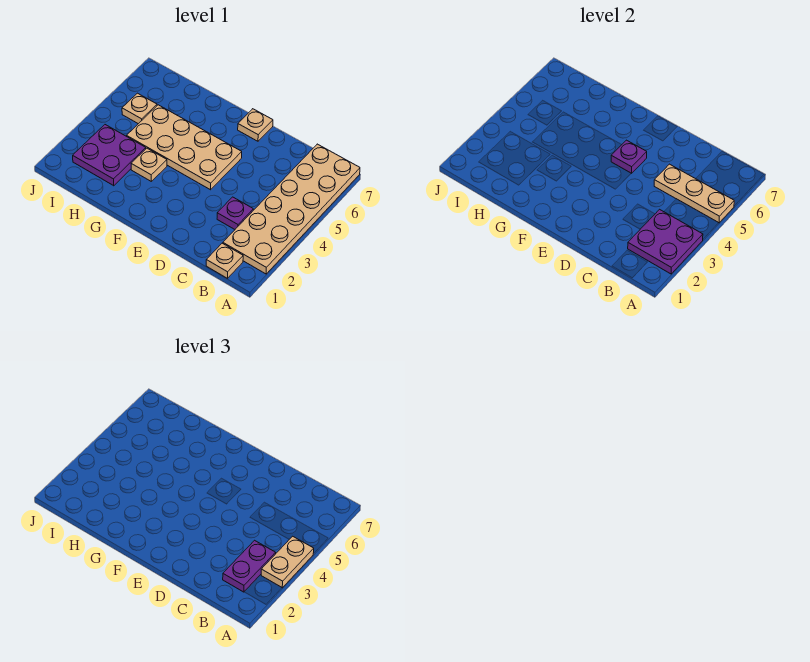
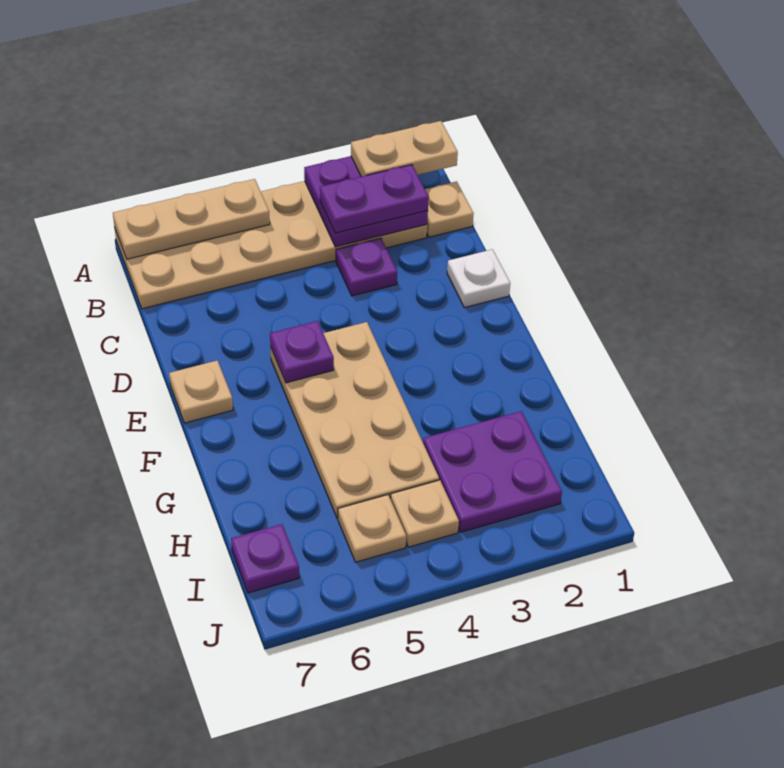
tan plate A3:A4 level 3 -> tan plate A1:A2 level 3
tan plate A5:C5 level 2 -> tan plate A5:A7 level 2
none -> white plate D1 level 1
tan plate G3 level 1 -> tan plate I4 level 1
none -> purple plate I7 level 1

